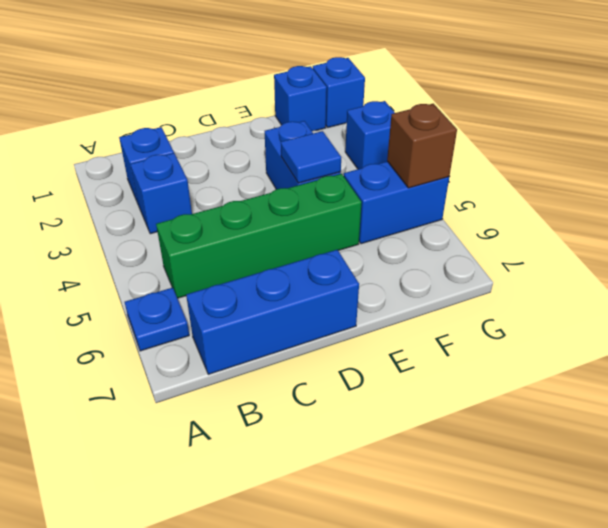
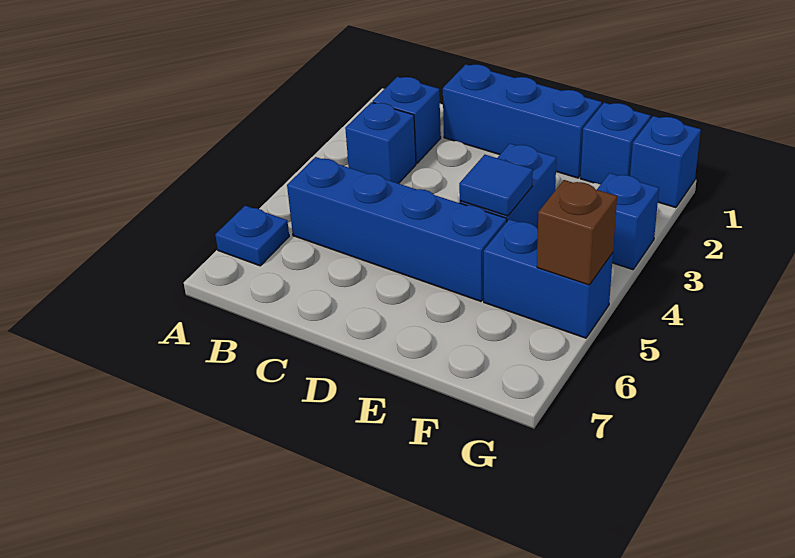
green brick B5:E5 level 1 -> blue brick B5:E5 level 1
blue brick B7:D7 level 1 -> blue brick C1:E1 level 1

